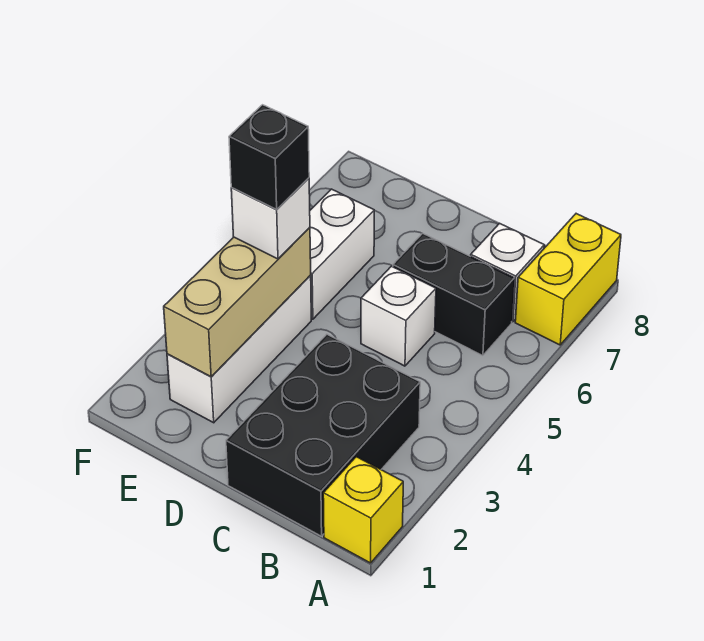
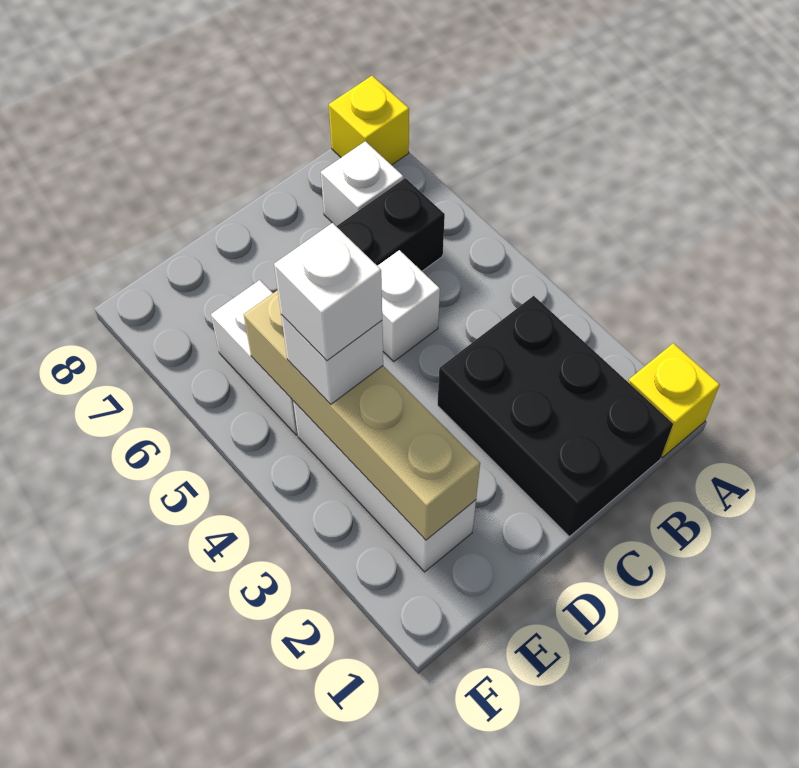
yellow brick A7:A8 level 1 -> yellow brick A8 level 1
tan brick E2:E4 level 2 -> tan brick E2:E5 level 2
black brick E4 level 4 -> white brick E4 level 4

